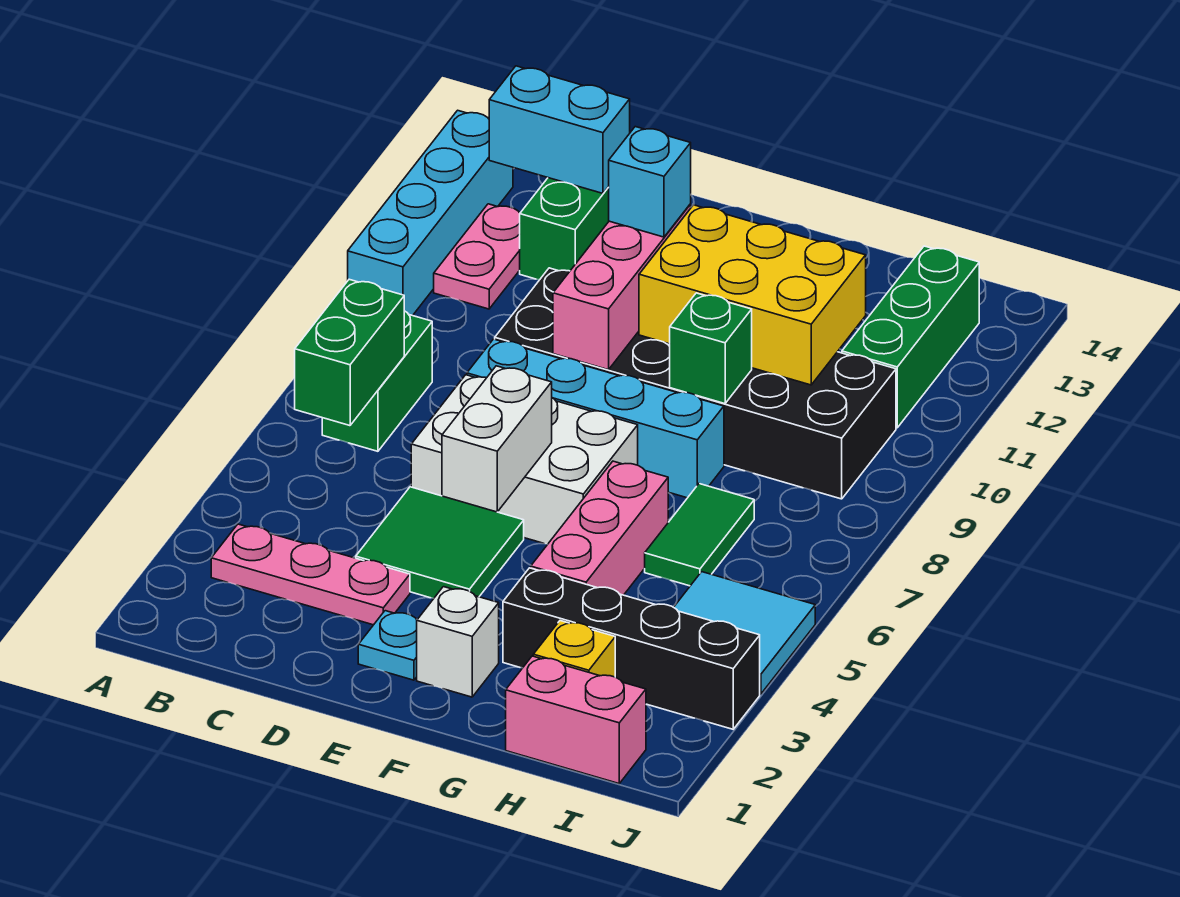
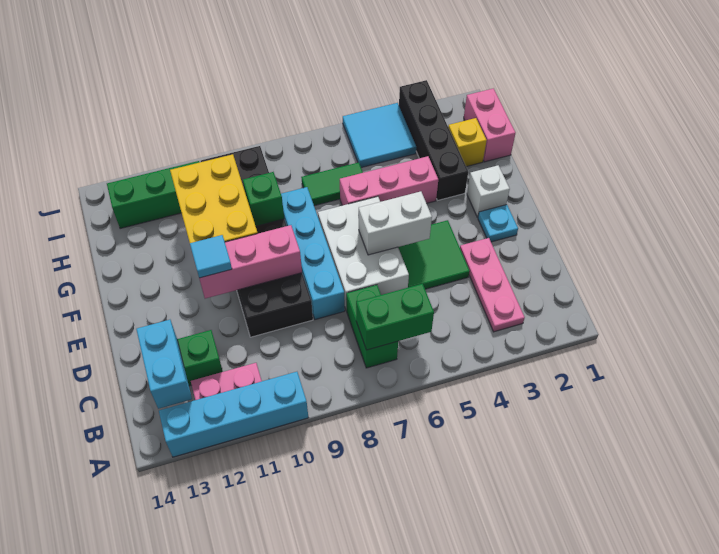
green brick B7:B8 level 1 -> green brick B7:C7 level 1
cyan brick E11 level 3 -> cyan tile E11 level 3

